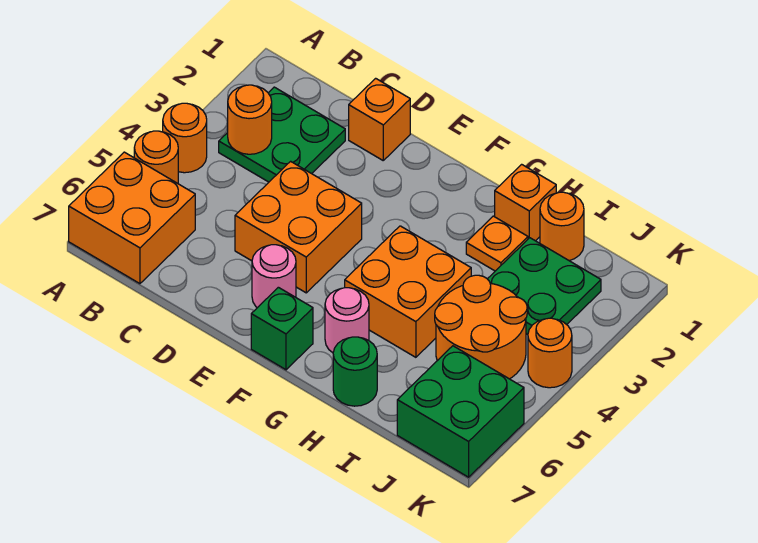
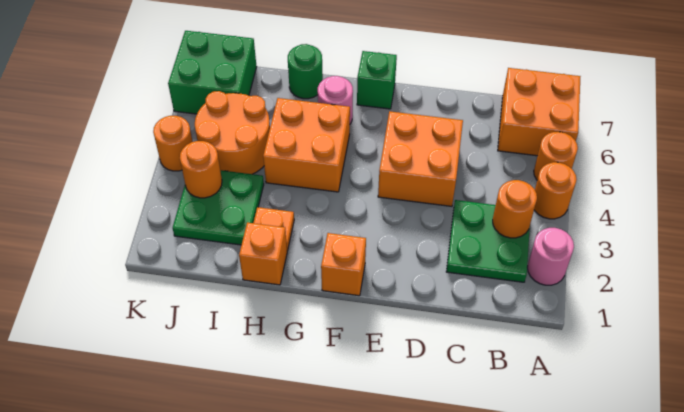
orange brick D1 level 1 -> orange brick F1 level 1
pink round brick E6 level 1 -> pink round brick A2 level 1
orange round brick I1 level 1 -> orange round brick J3 level 2

